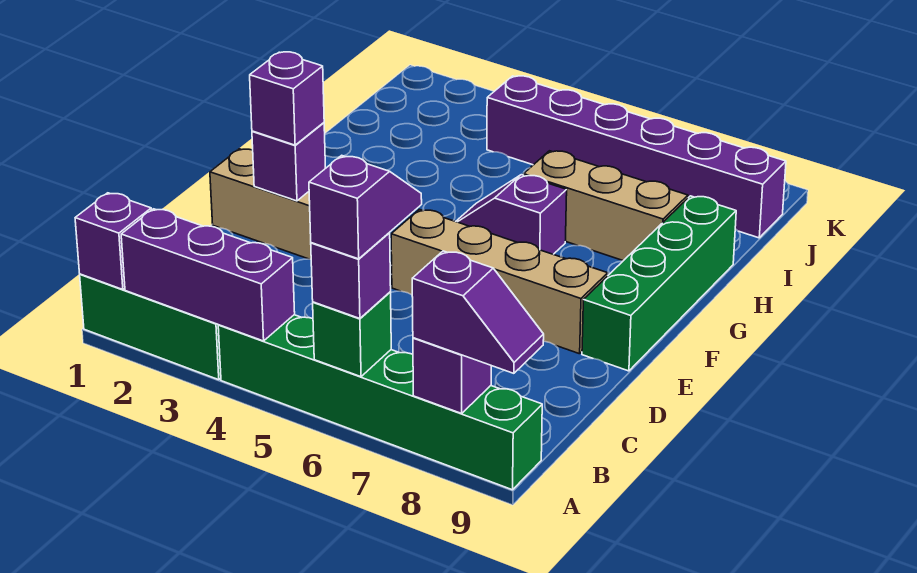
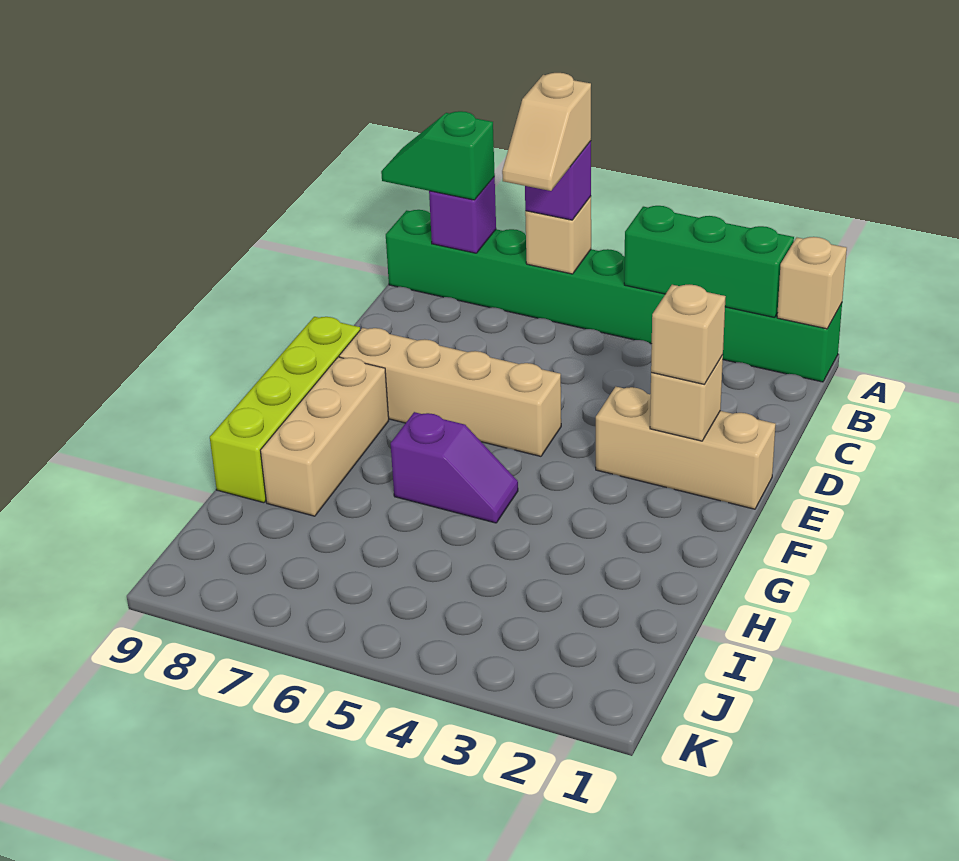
purple brick A1 level 2 -> tan brick A1 level 2
purple brick A2:A4 level 2 -> green brick A2:A4 level 2
green brick A6 level 2 -> tan brick A6 level 2
purple slope A6:B6 level 4 top A -> tan slope A6:B6 level 4 top A
purple slope A8:A9 level 3 top 8 -> green slope A8:A9 level 3 top 8
purple brick E2 level 2 -> tan brick E2 level 2
purple brick E2 level 3 -> tan brick E2 level 3
green brick E9:H9 level 1 -> lime brick E9:H9 level 1
tan brick H6:H8 level 1 -> tan brick F8:H8 level 1
purple brick J4:J9 level 1 -> none

